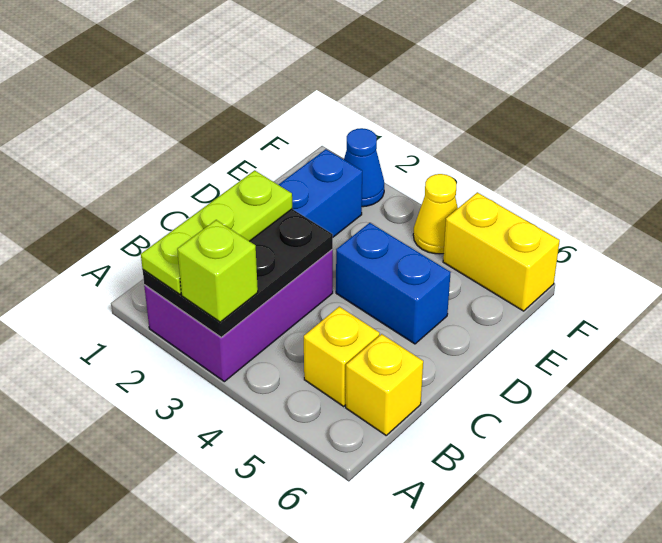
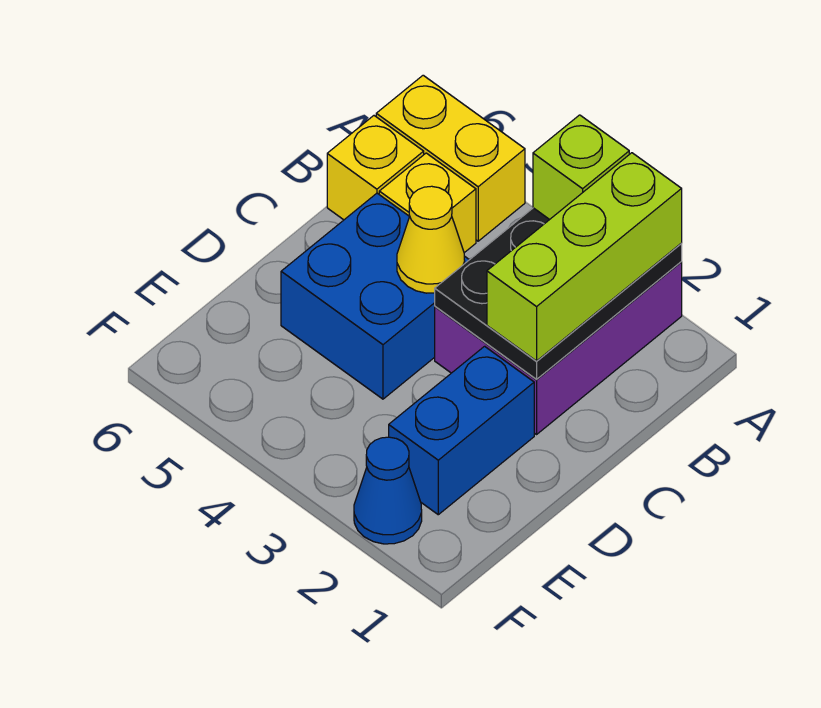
lime plate A2:C2 level 3 -> lime brick A2:C2 level 3
blue brick D4:D5 level 1 -> blue brick C4:D5 level 1
yellow cone F4 level 1 -> yellow cone C4 level 2
yellow brick F5:F6 level 1 -> yellow brick A5:A6 level 1

